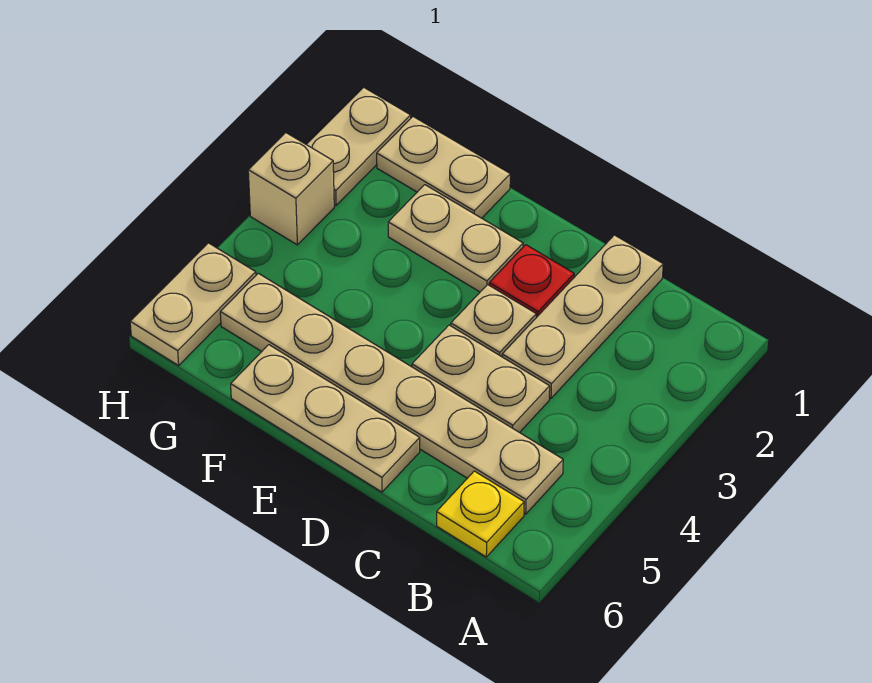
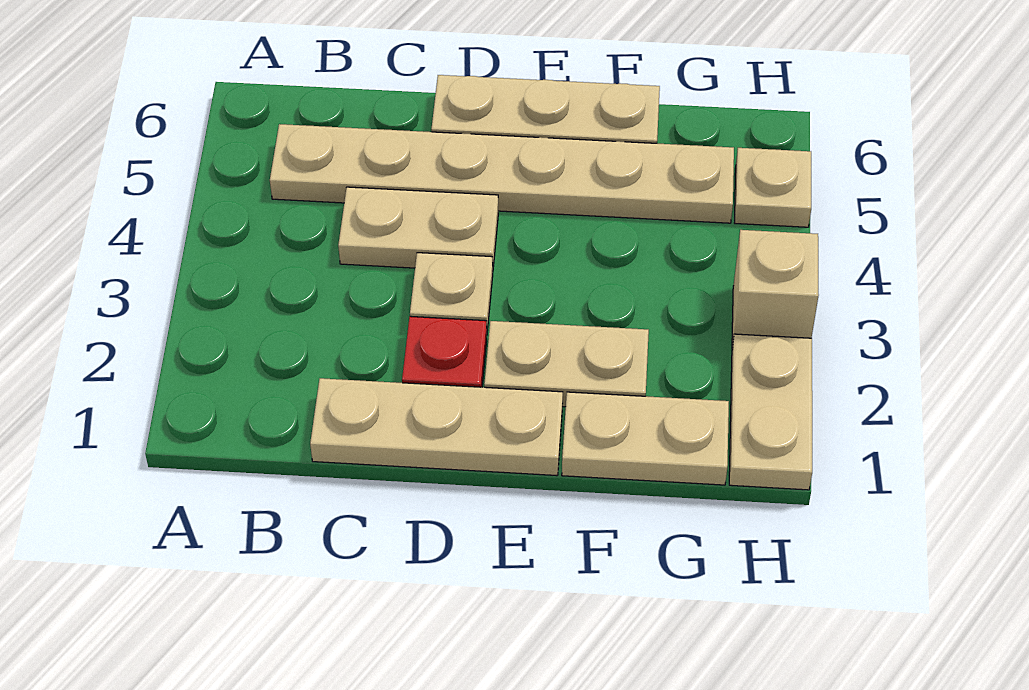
yellow plate B6 level 1 -> none
tan plate C1:C3 level 1 -> tan plate C1:E1 level 1
tan plate H5:H6 level 1 -> tan plate H5 level 1

